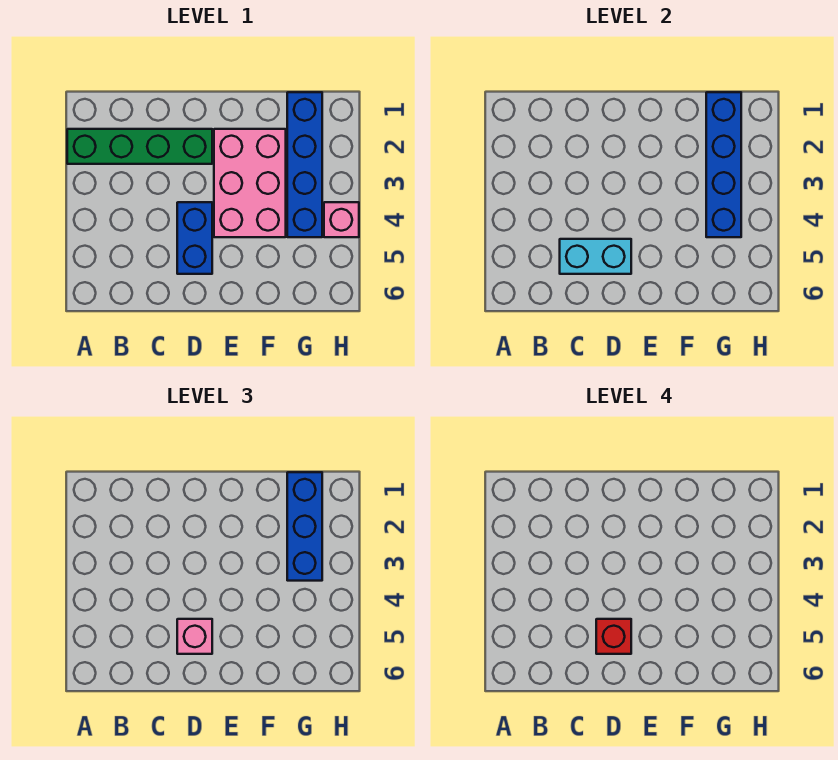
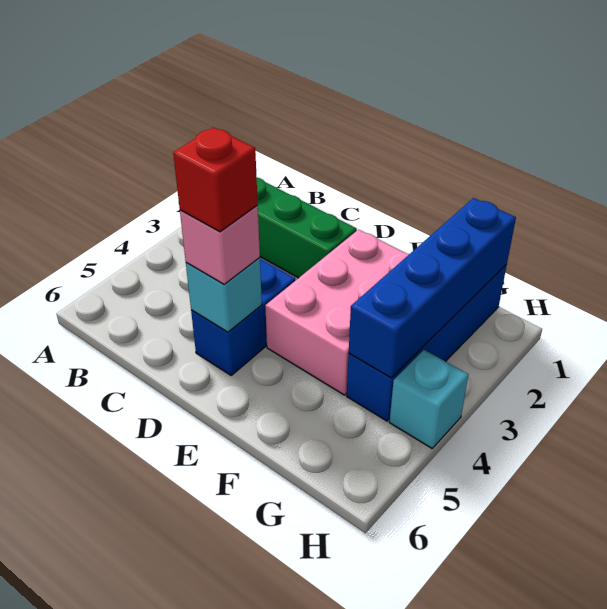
cyan brick C5:D5 level 2 -> cyan brick D5 level 2
blue brick G1:G3 level 3 -> none
pink brick H4 level 1 -> cyan brick H4 level 1

